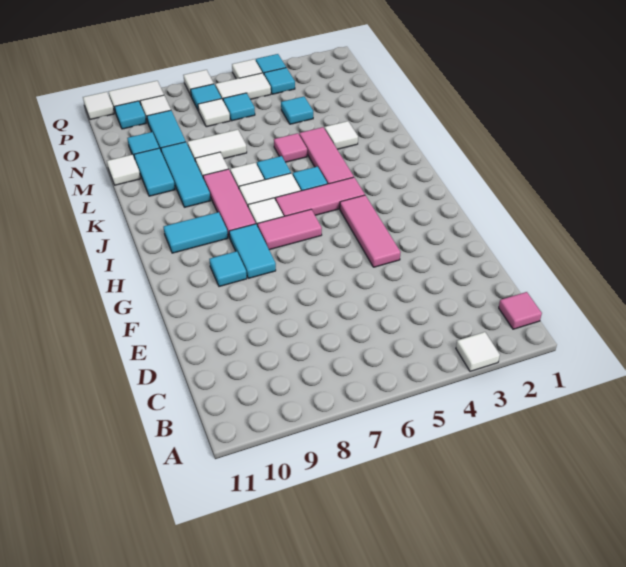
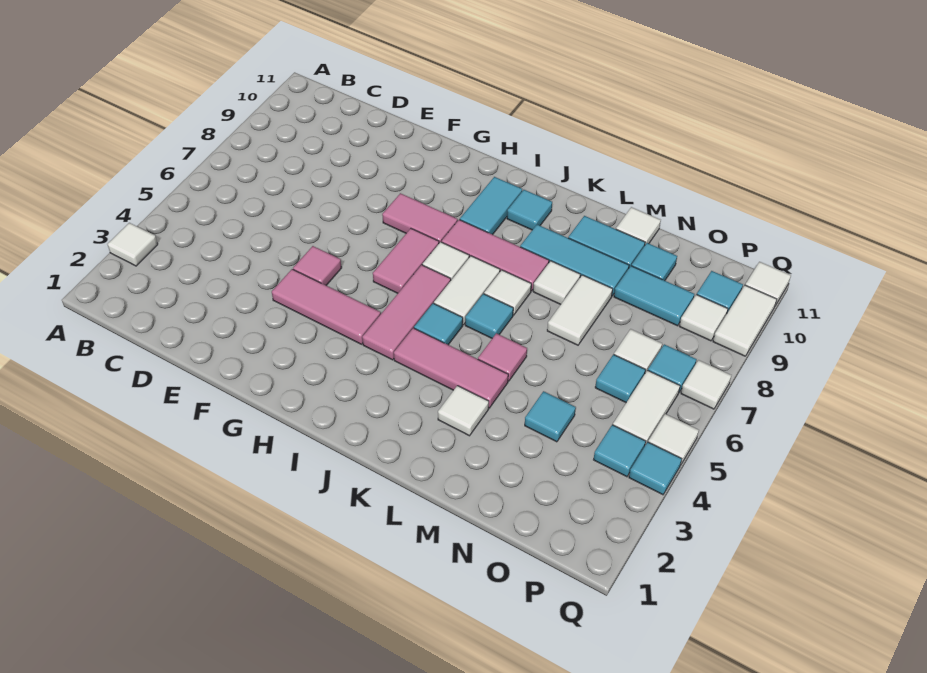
pink tile B1 level 1 -> pink tile F5 level 1
cyan tile G8:H8 level 1 -> pink tile G8:H8 level 1
cyan tile G9 level 1 -> cyan tile J10 level 1

